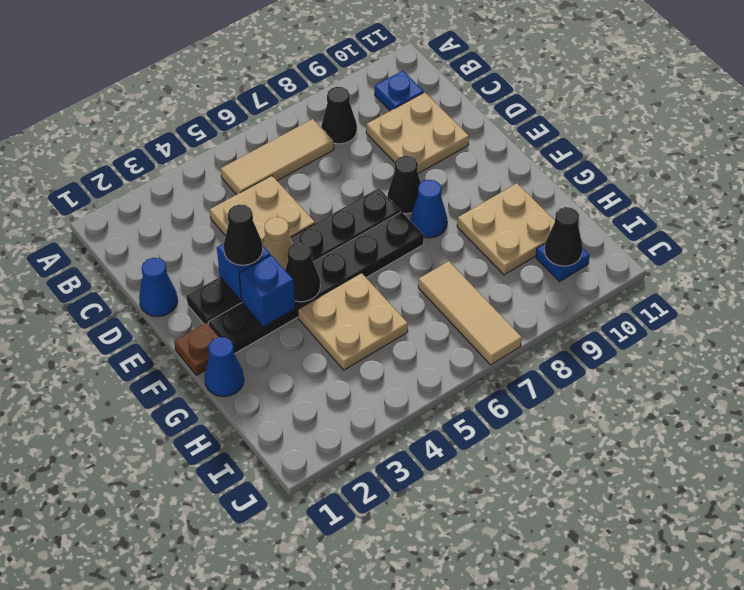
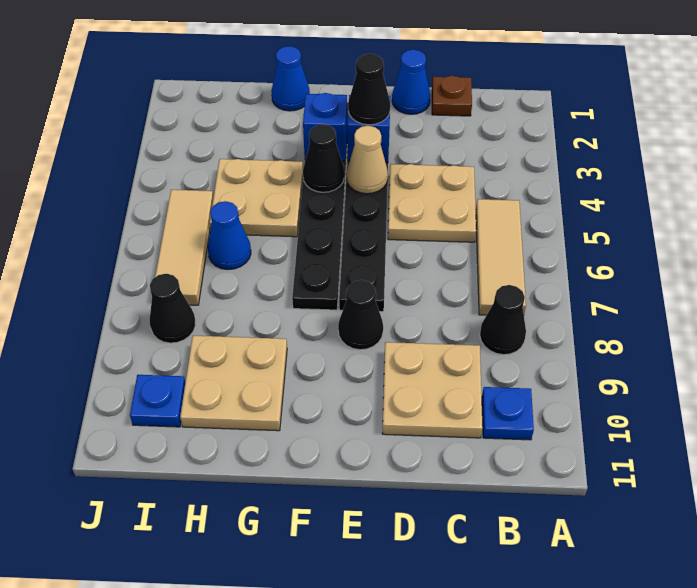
brown plate F1 level 1 -> brown plate C1 level 1
blue cone F8 level 1 -> blue cone H6 level 1
tan tile H7:J7 level 1 -> tan tile I5:I7 level 1
black cone I10 level 2 -> black cone I8 level 1

